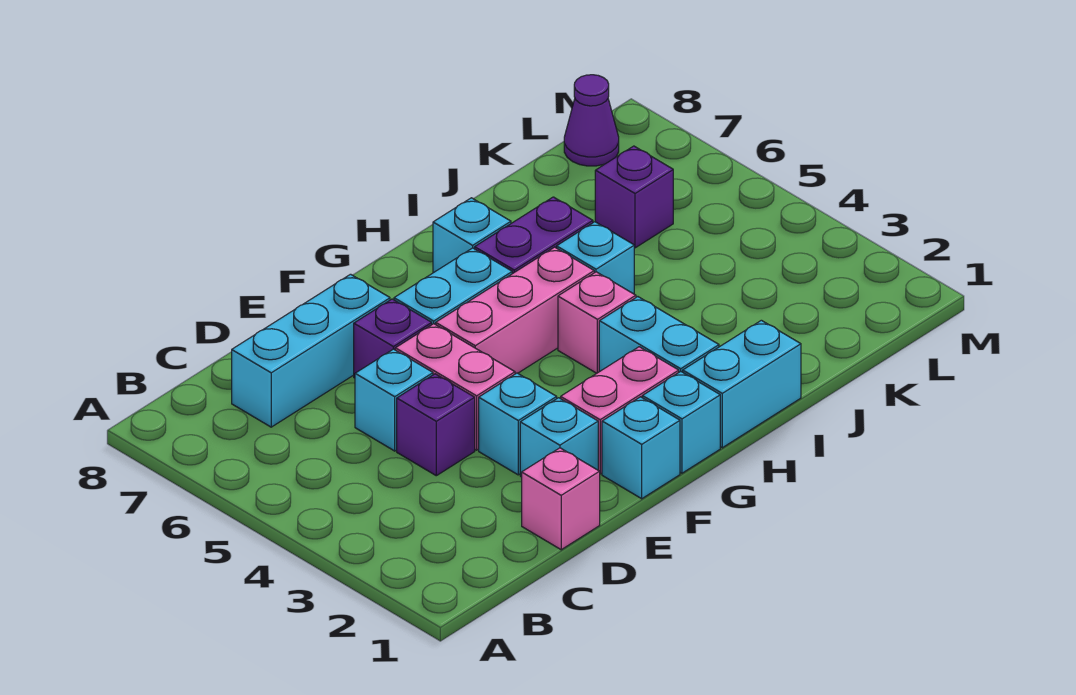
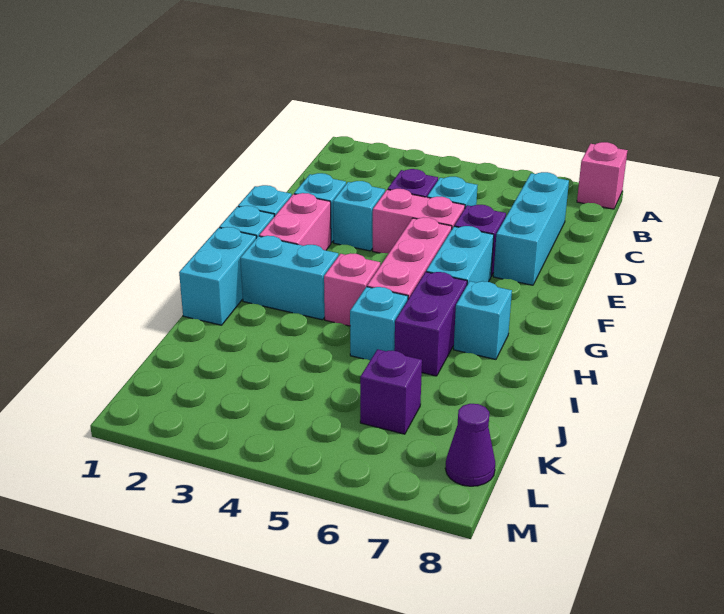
pink brick D1 level 1 -> pink brick A8 level 1

